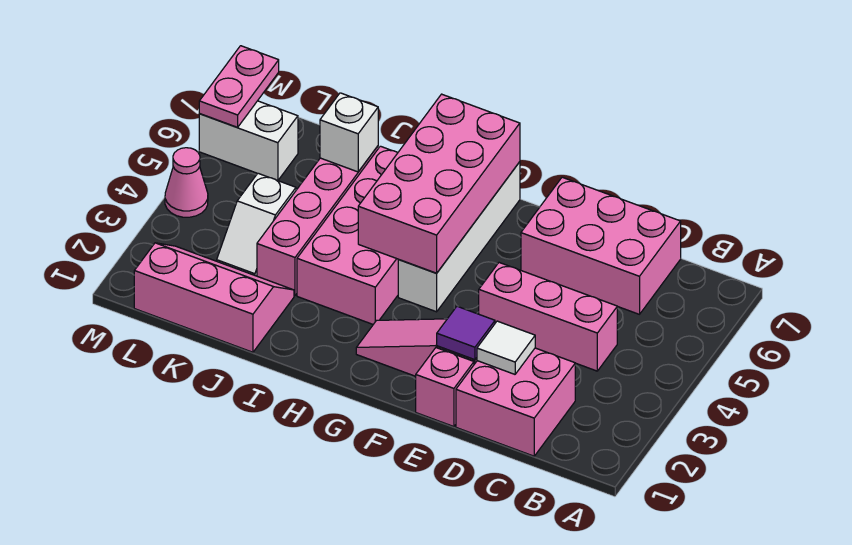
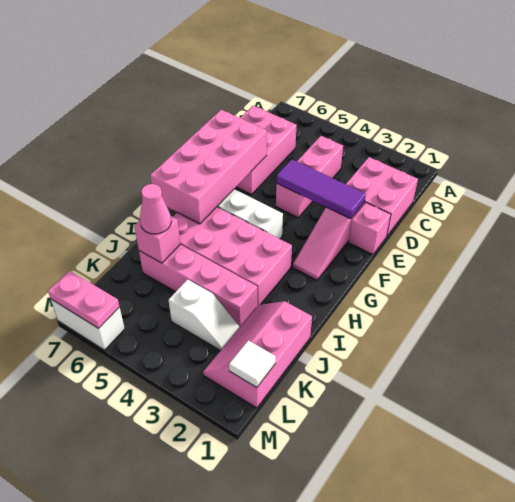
white tile D2 level 2 -> white tile L1 level 2
purple tile E2 level 2 -> purple tile E2:E4 level 2
pink brick G4:H7 level 2 -> pink brick E6:H7 level 2
white brick J6 level 2 -> pink brick J6 level 2
white brick L6:M6 level 1 -> white brick M6:M7 level 1
pink cone M4 level 1 -> pink cone J6 level 3

